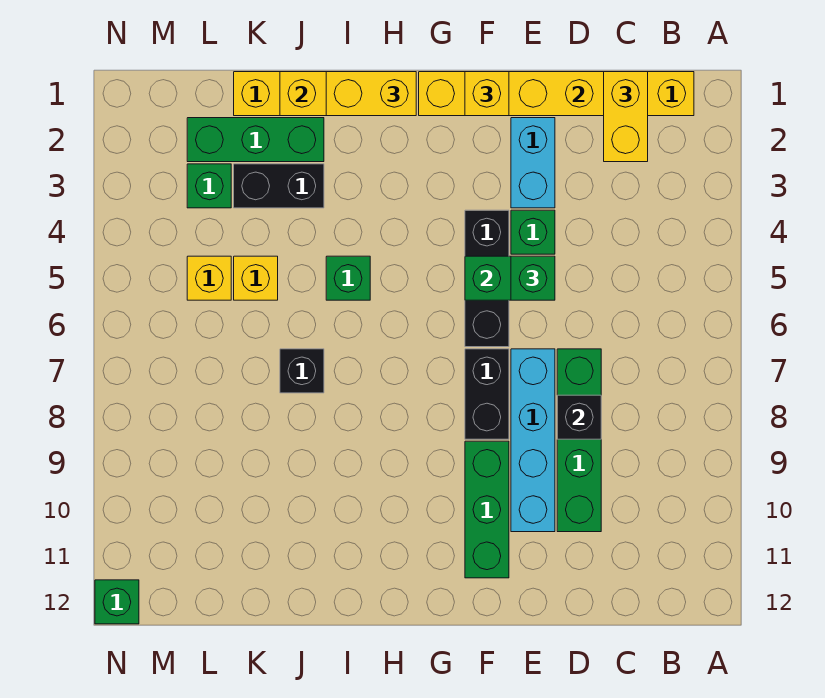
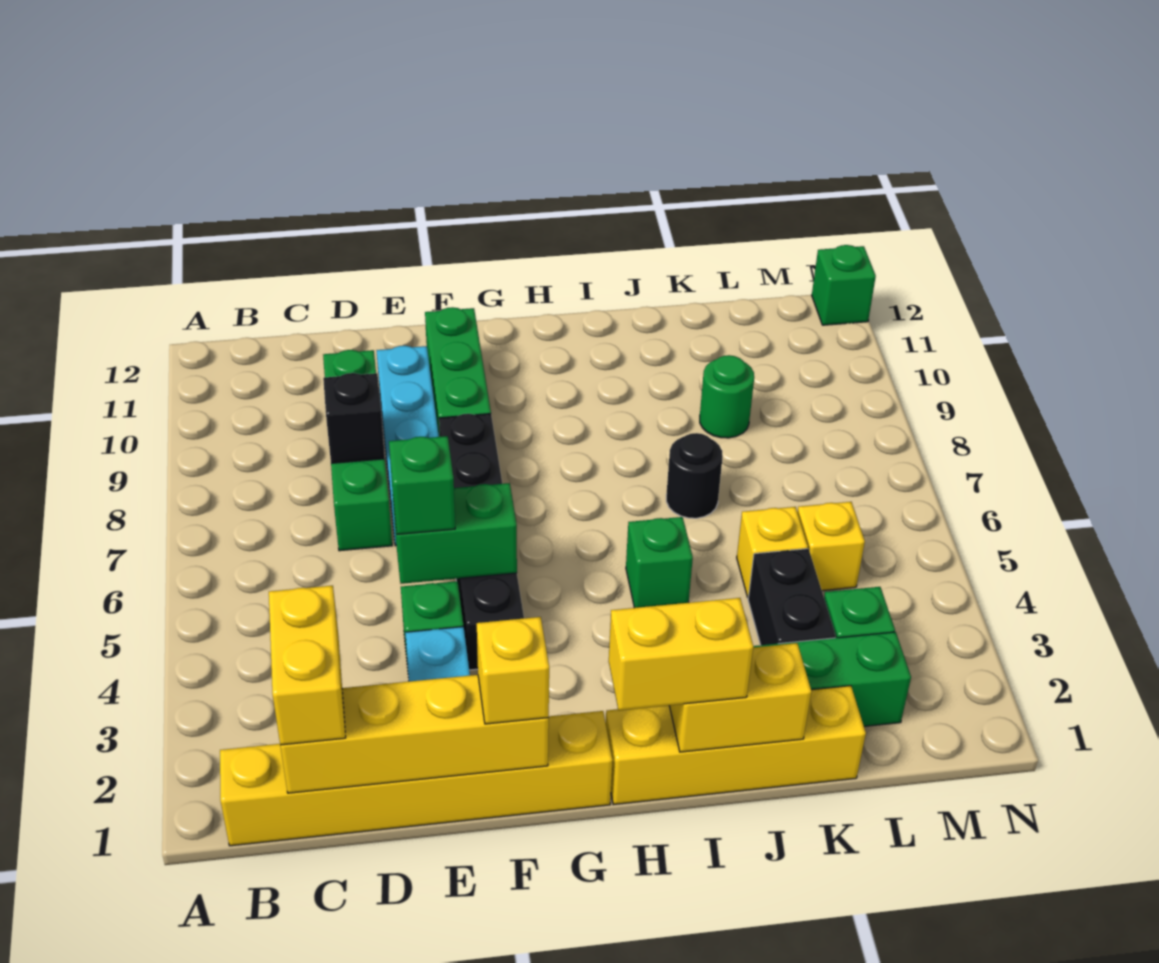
black brick J3:K3 level 1 -> black brick K3:K4 level 1
black brick J7 level 1 -> black round brick J7 level 1
none -> green round brick K9 level 1

